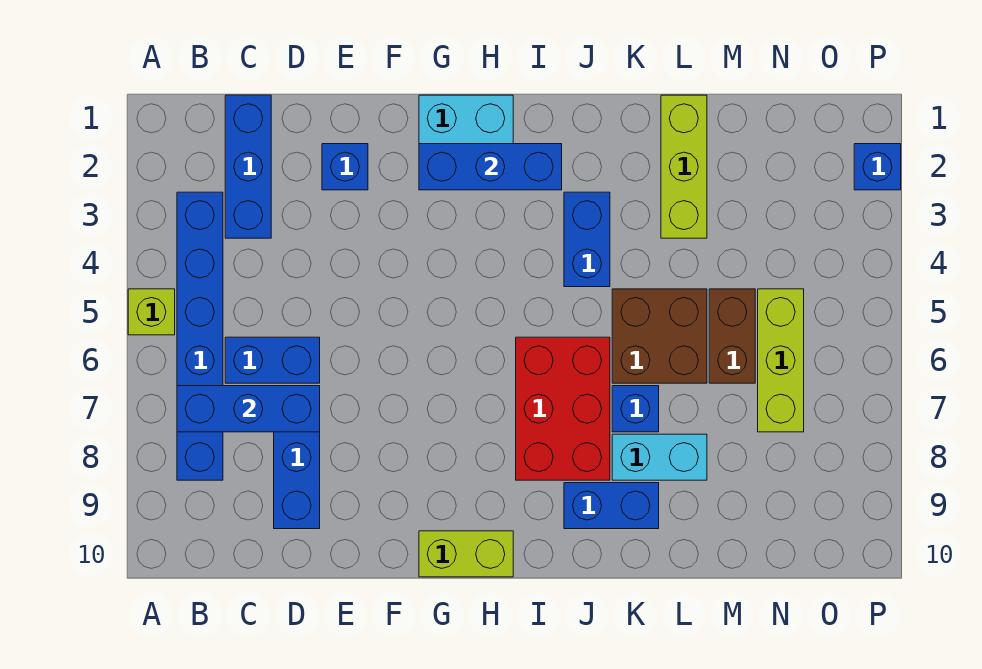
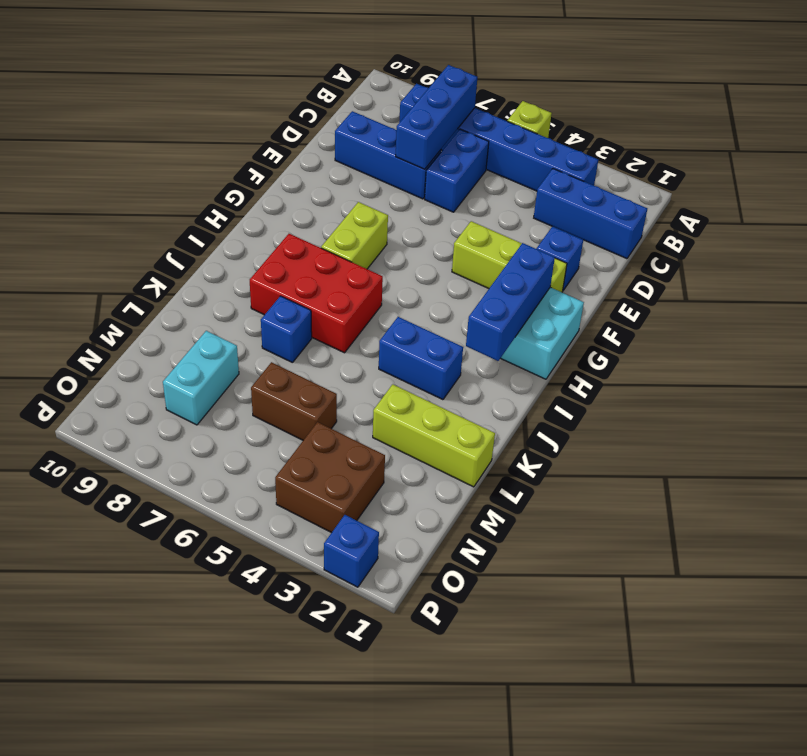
lime brick G10:H10 level 1 -> lime brick G7:H7 level 1
blue brick J9:K9 level 1 -> none
brown brick K5:L6 level 1 -> brown brick N3:O4 level 1
cyan brick K8:L8 level 1 -> cyan brick M8:N8 level 1
lime brick N5:N7 level 1 -> lime brick F2:F4 level 1

